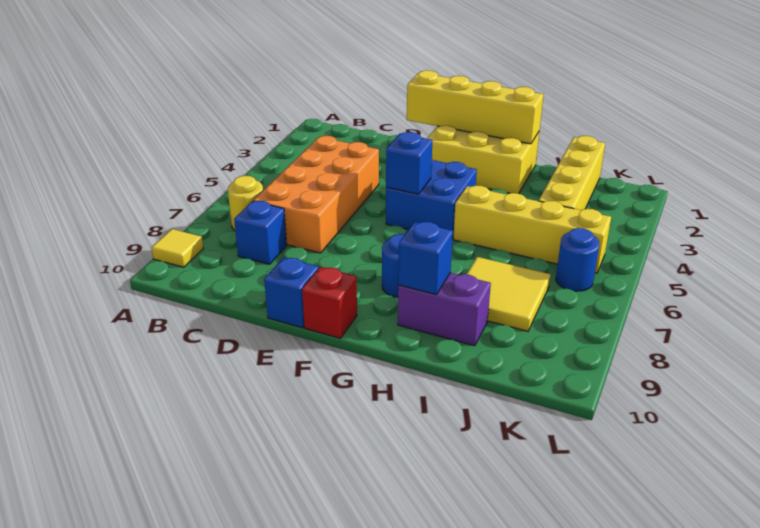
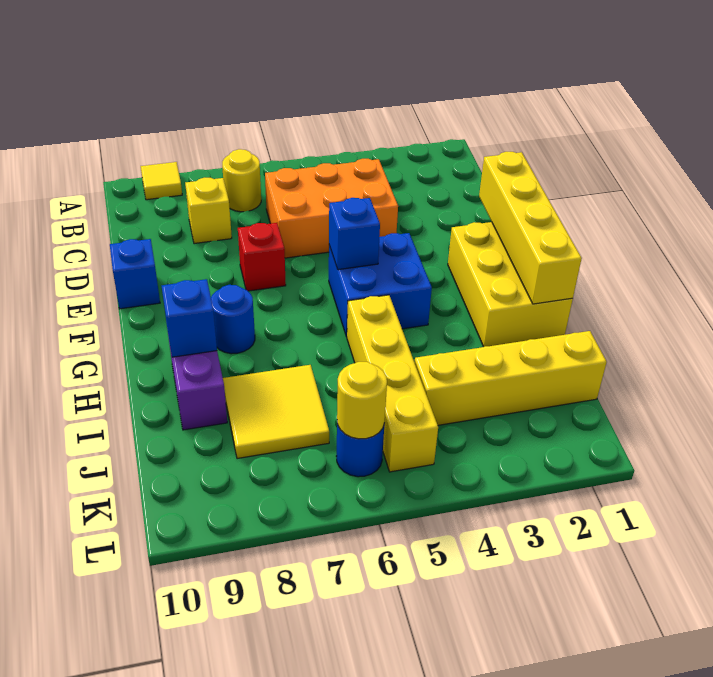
orange brick C4:D7 level 1 -> orange brick C4:D6 level 1
blue brick C8 level 1 -> yellow brick C8 level 1
red brick F10 level 1 -> red brick E7 level 1
none -> yellow round brick K6 level 2

